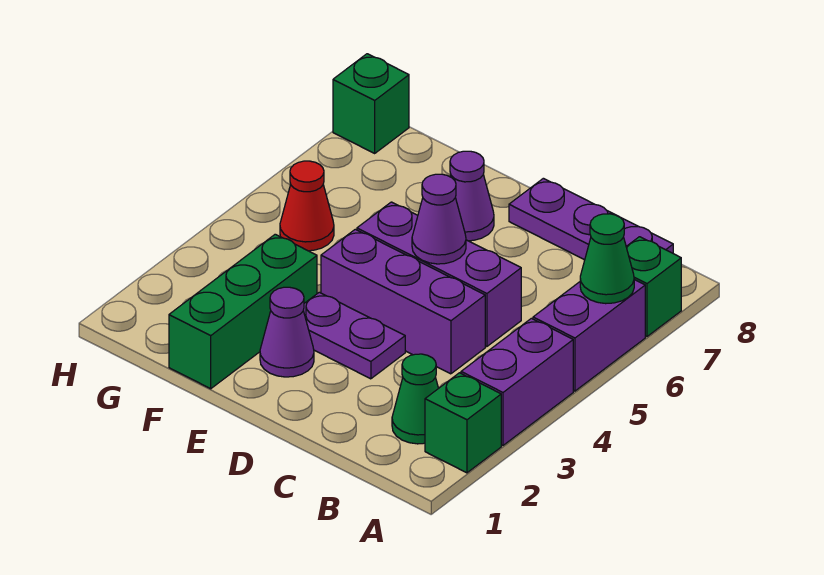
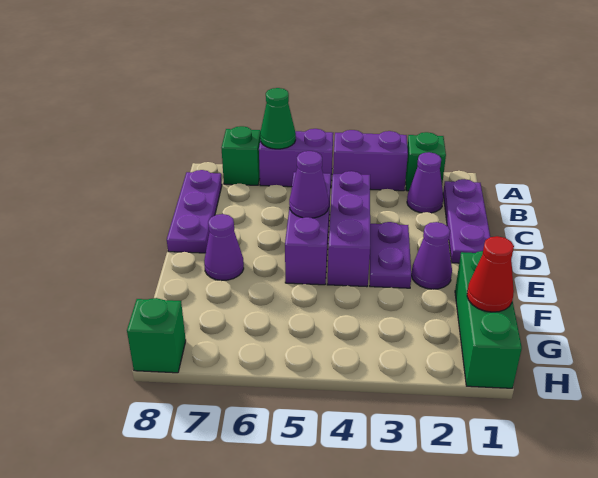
none -> purple plate B1:D1 level 1
green cone B2 level 1 -> purple cone B2 level 1
green brick F1:F3 level 1 -> green brick F1:H1 level 1
red cone G5 level 1 -> red cone G1 level 2

